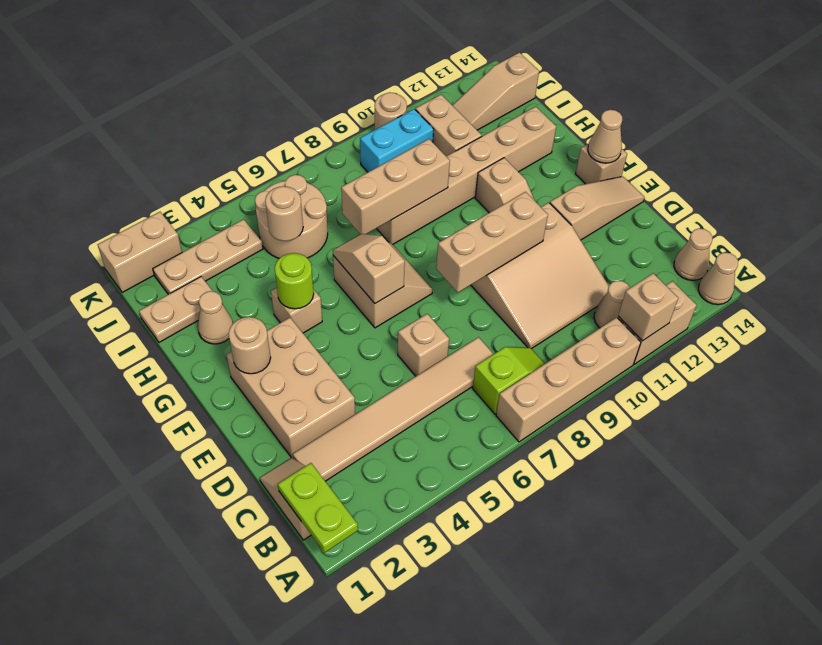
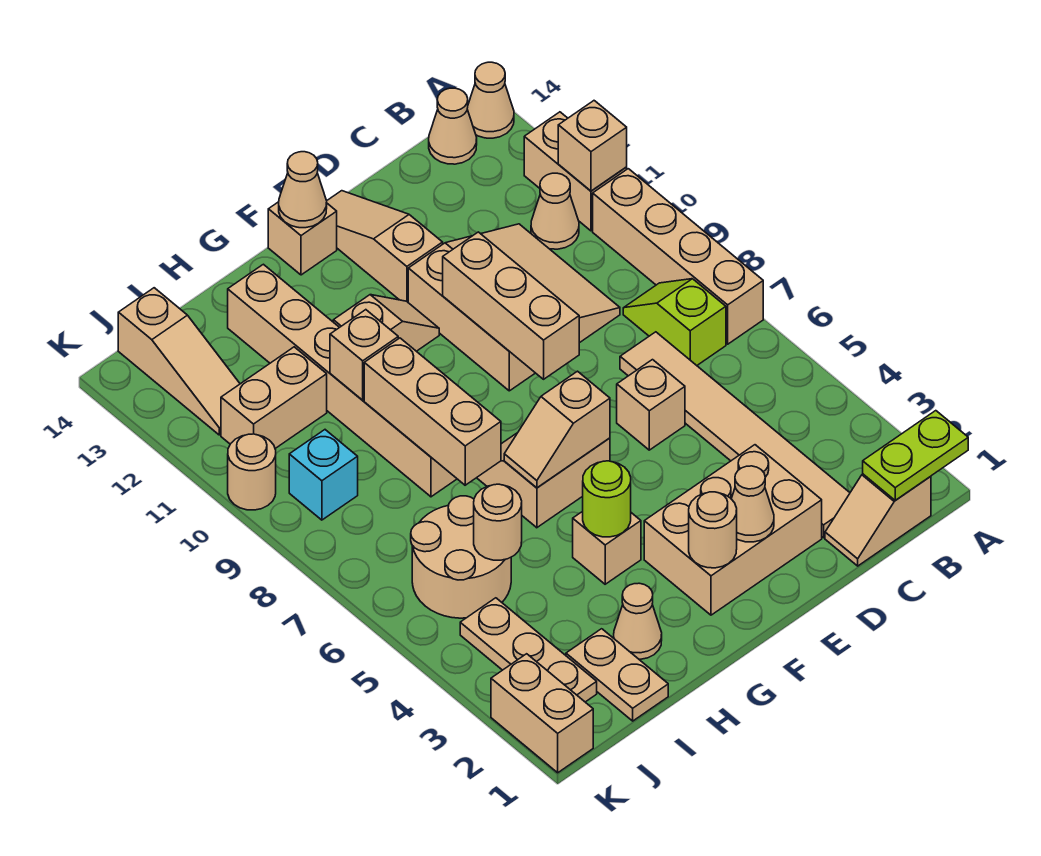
none -> tan cone E2 level 2
none -> tan brick H10 level 2
cyan brick J9:J10 level 1 -> cyan brick J9 level 1

